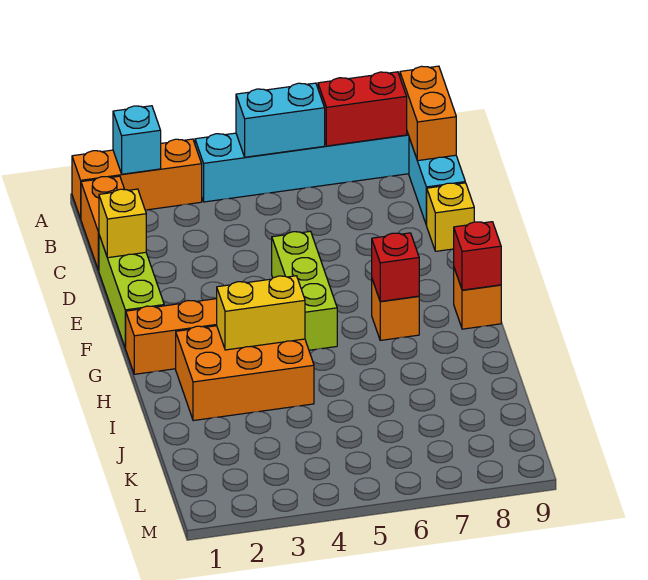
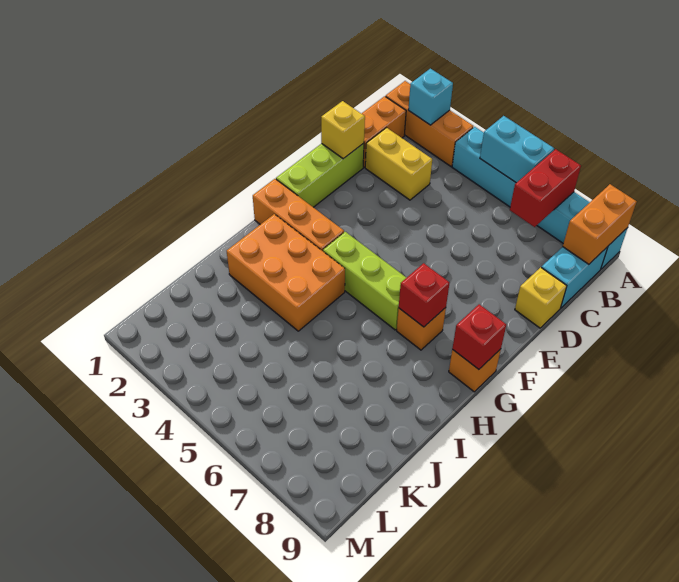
red brick A7:A8 level 2 -> red brick A7:B7 level 2
lime brick E5:G5 level 1 -> lime brick G4:G6 level 1
yellow brick H3:H4 level 2 -> yellow brick C2:C3 level 1

